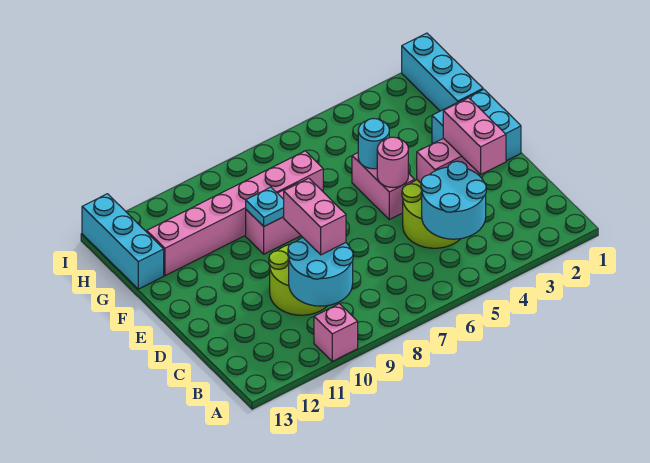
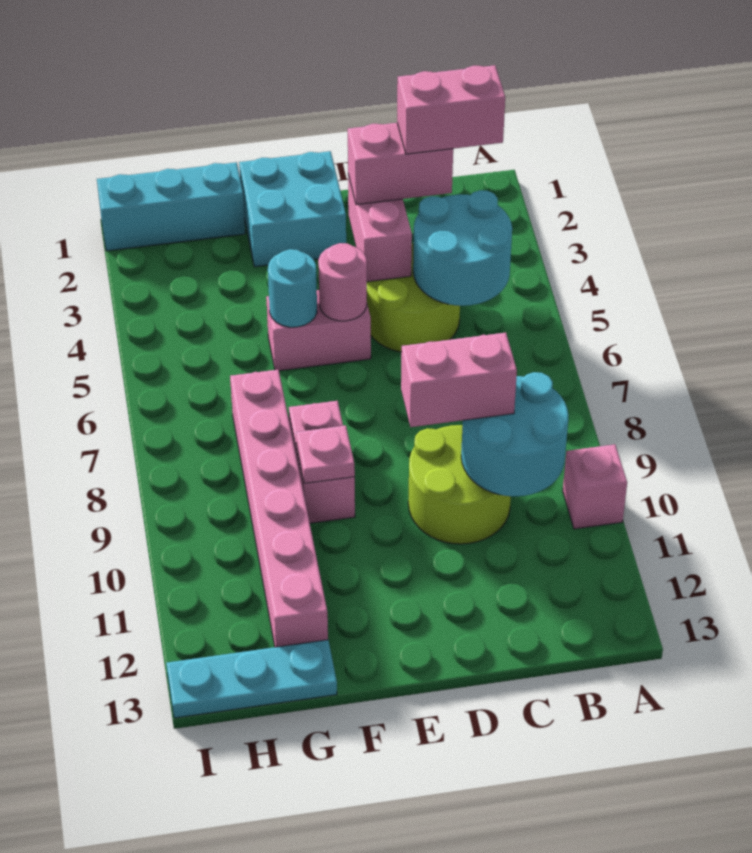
none -> pink brick B3:C3 level 4
cyan plate F9 level 2 -> pink plate F9 level 2
cyan brick G13:I13 level 1 -> cyan plate G13:I13 level 1

